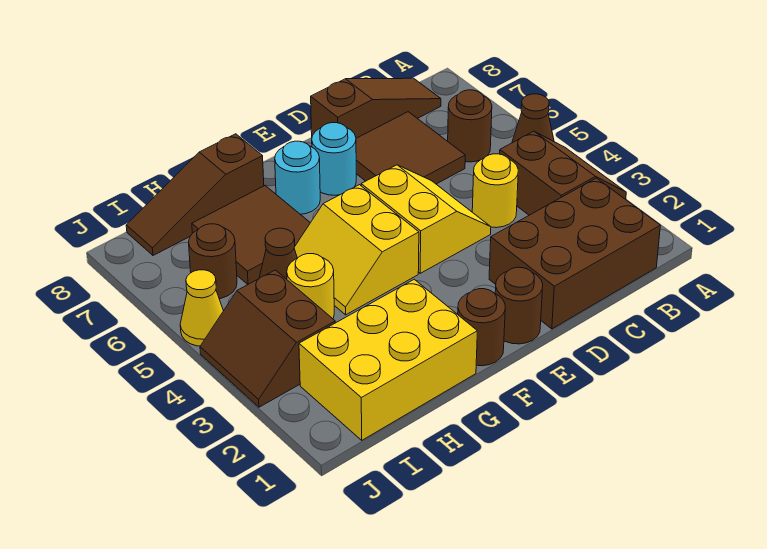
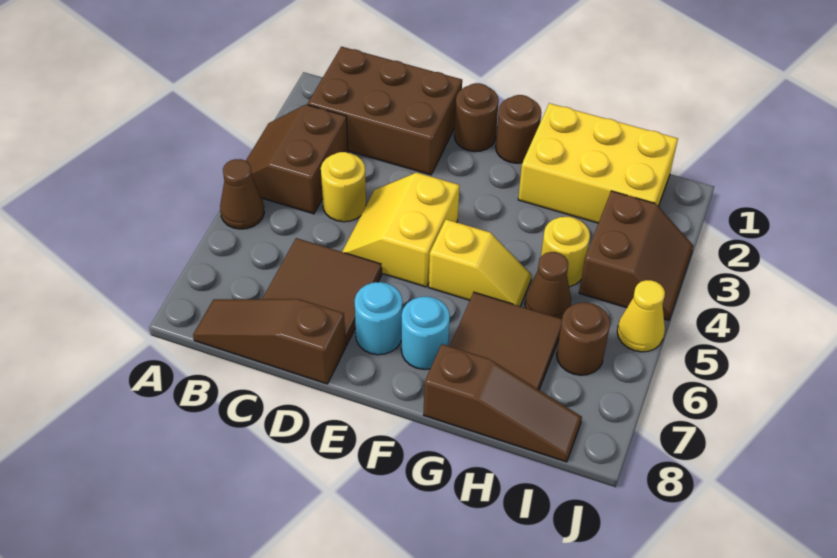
brown round brick B6 level 1 -> none
yellow slope F4:G5 level 1 top F -> yellow slope F5:G5 level 1 top F

